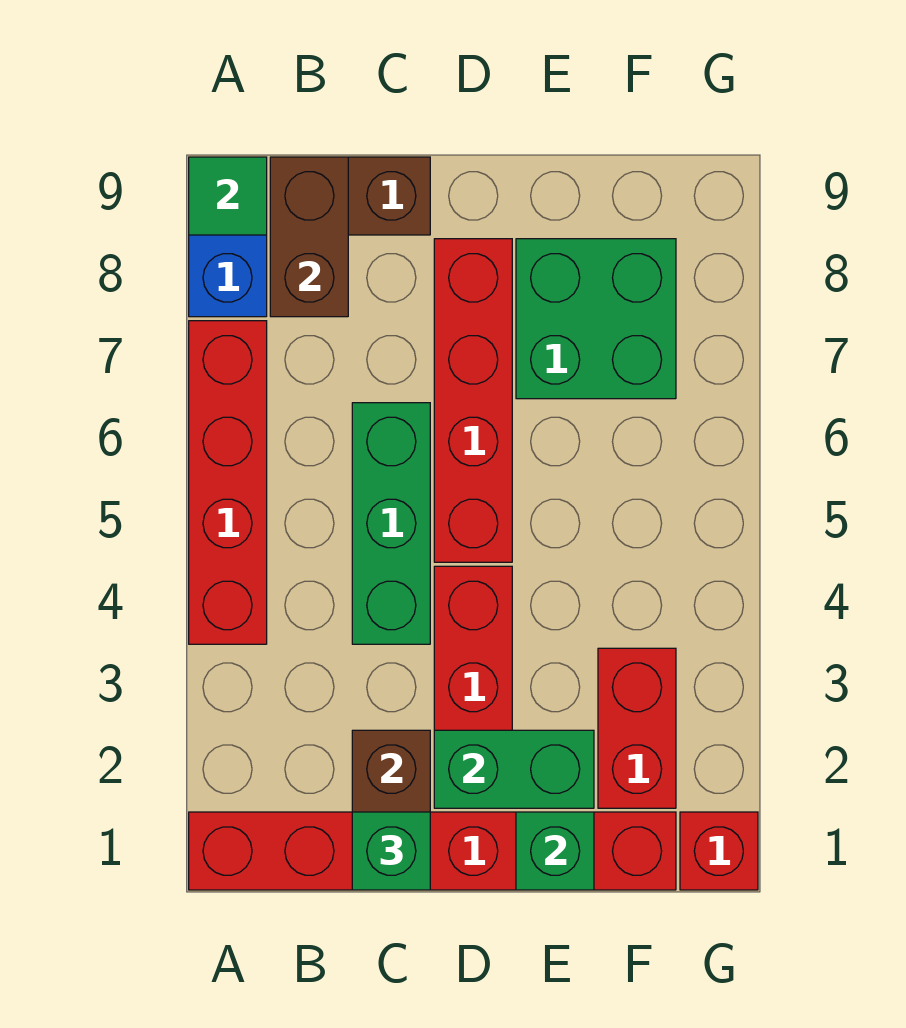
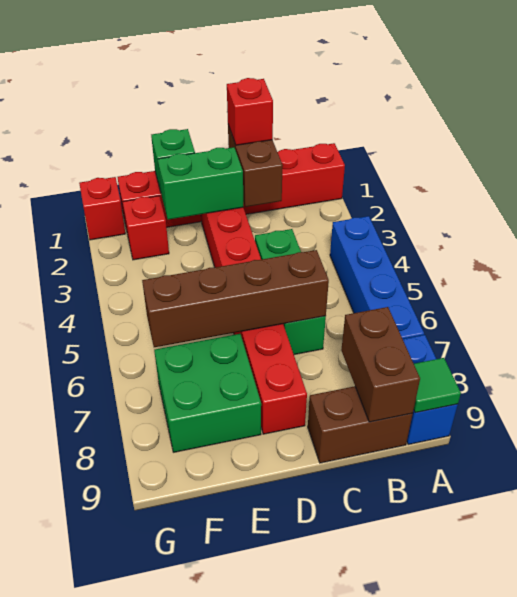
red brick A4:A7 level 1 -> blue brick A4:A7 level 1
green brick C1 level 3 -> red brick C1 level 3
none -> brown brick C6:F6 level 2
red brick F2:F3 level 1 -> red brick F2 level 1

